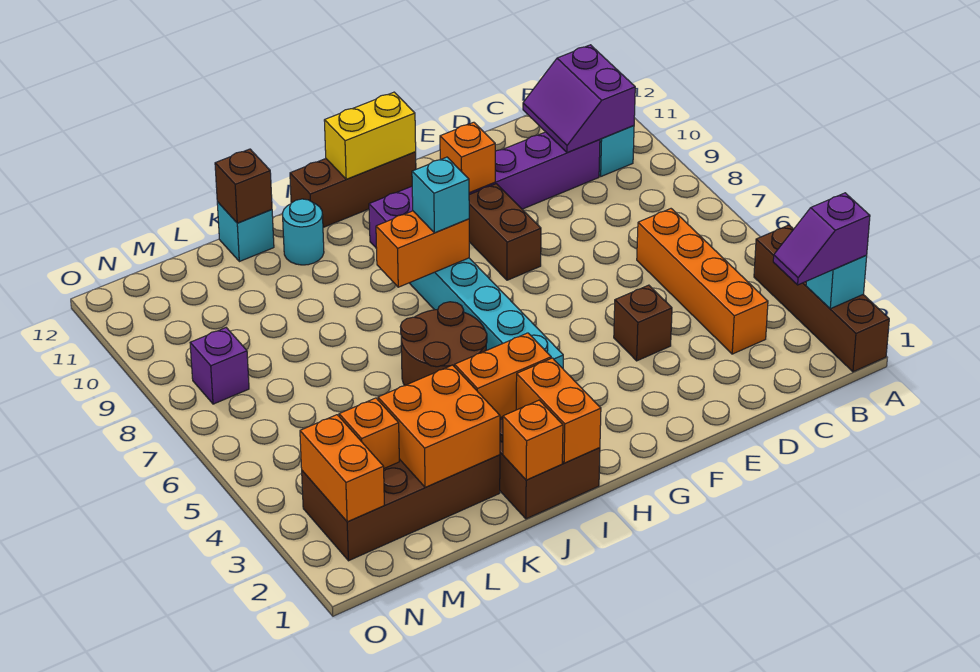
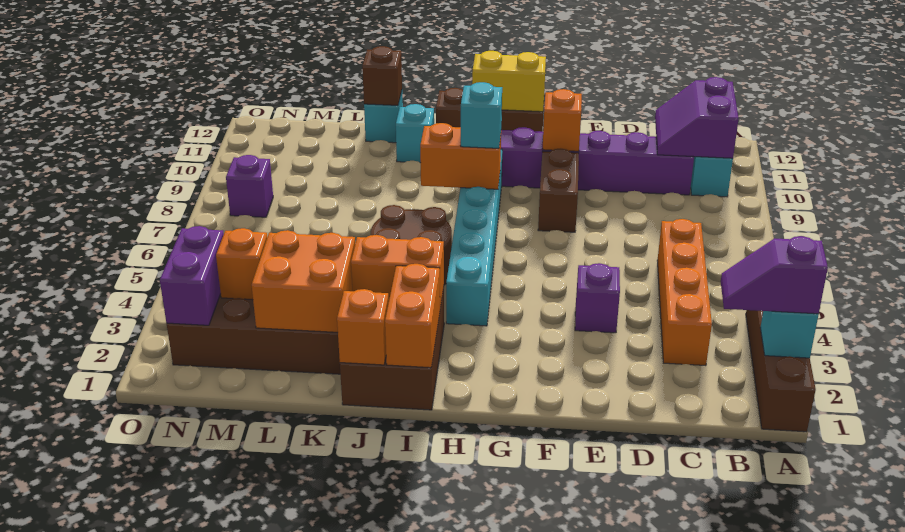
brown brick E4 level 1 -> purple brick E4 level 1
cyan round brick J11 level 1 -> cyan brick J11 level 1
orange brick N2:N3 level 2 -> purple brick N2:N3 level 2

